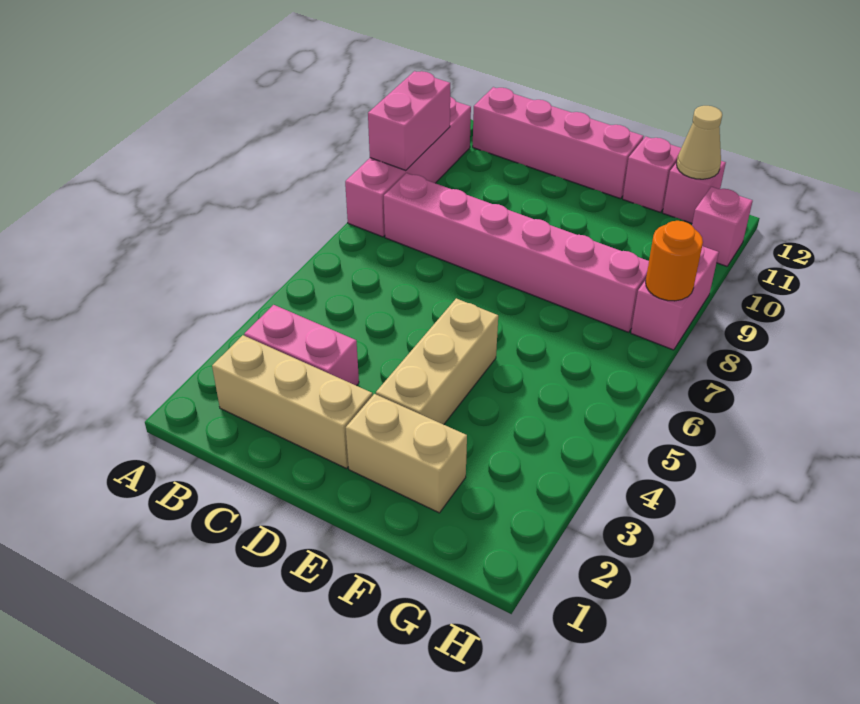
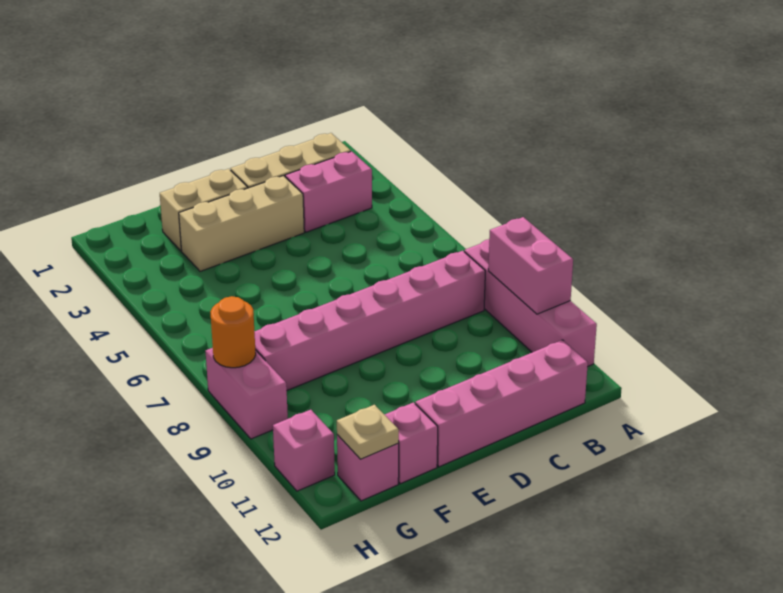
tan brick E3:E5 level 1 -> tan brick D3:F3 level 1
tan cone G12 level 2 -> tan plate G12 level 2

